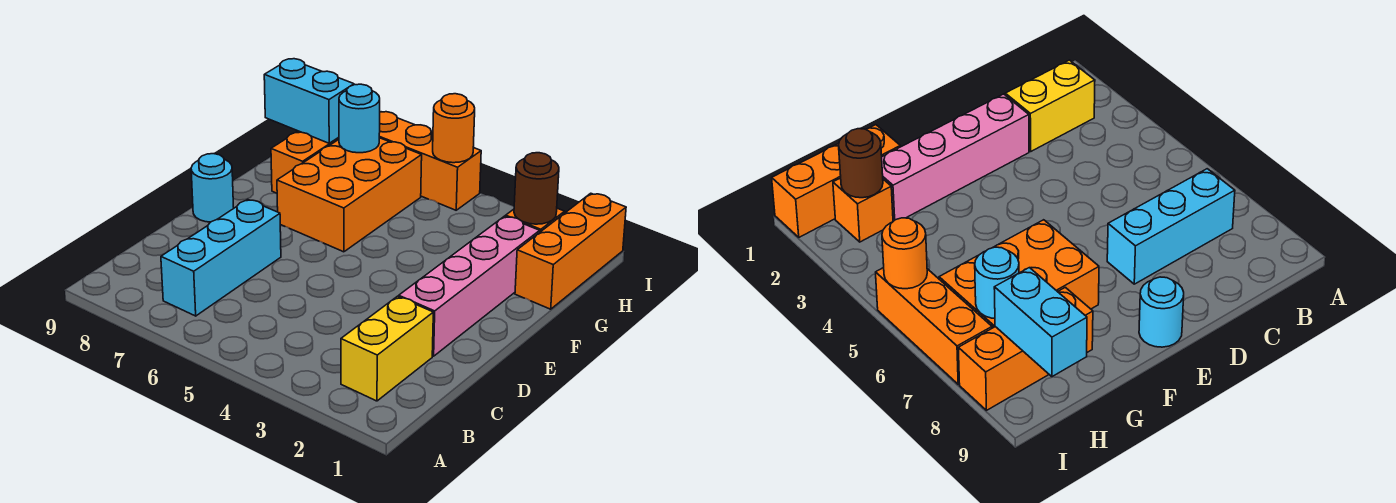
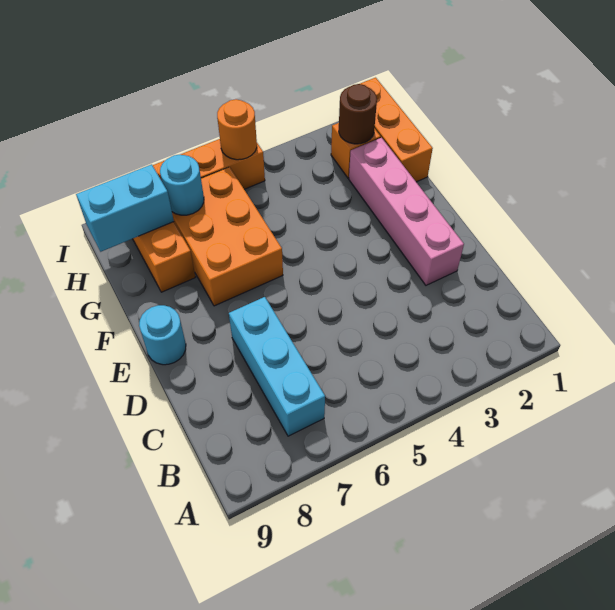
yellow brick B2:C2 level 1 -> none

